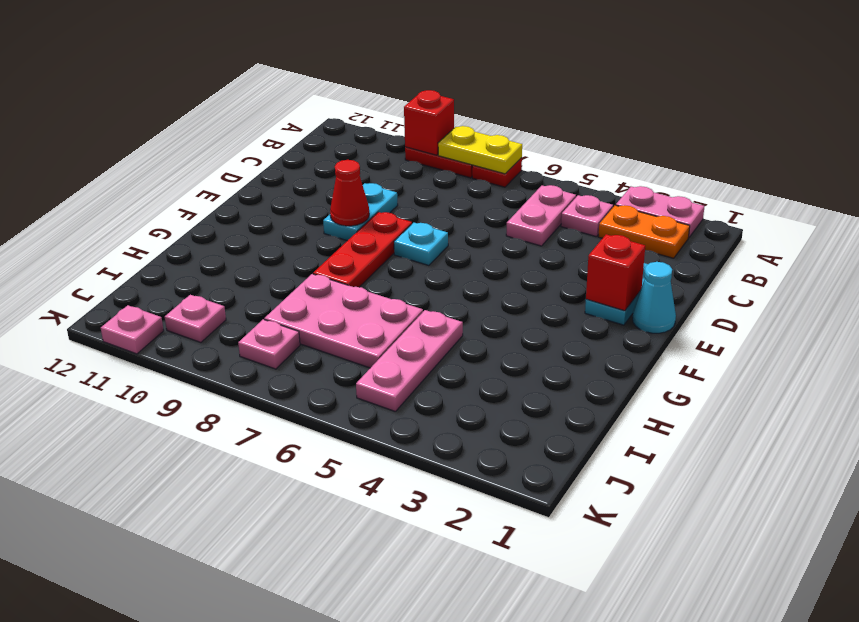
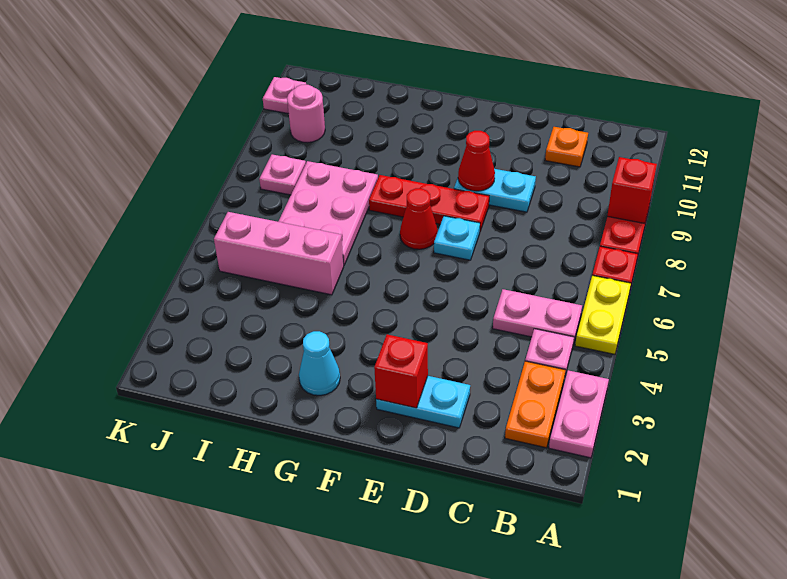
yellow plate A7:A8 level 2 -> yellow plate A5:A6 level 1
none -> orange plate C11 level 1
cyan cone E1 level 1 -> cyan cone G2 level 1
none -> red cone F7 level 1
pink plate H5:J5 level 1 -> pink brick H5:J5 level 1
pink plate J10 level 1 -> pink round brick J10 level 1

